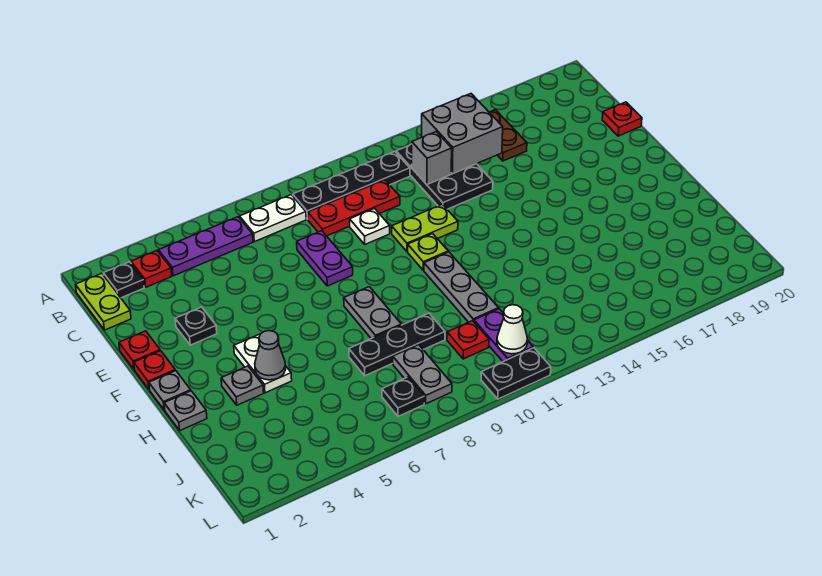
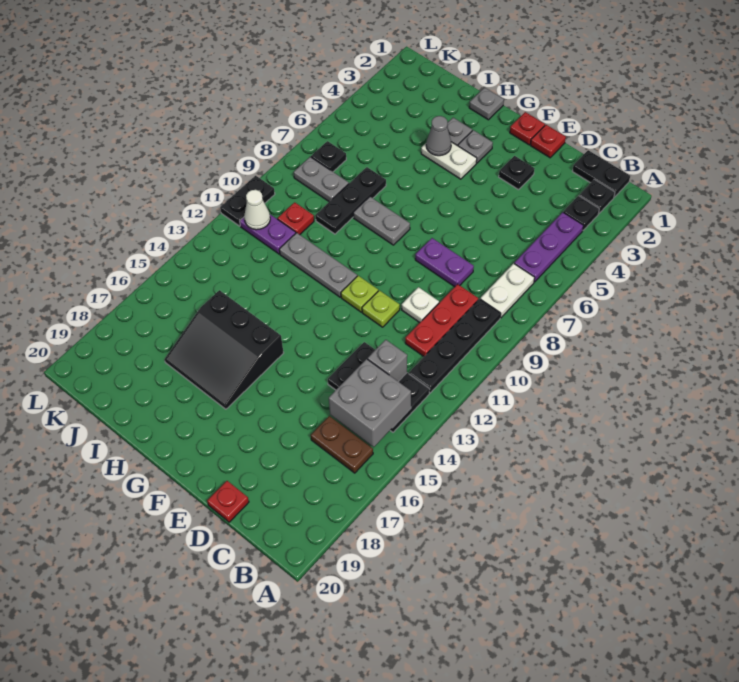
lime plate B1:C1 level 1 -> black plate B1:C1 level 1
red plate B3 level 1 -> black plate B3 level 1
lime plate E11:E12 level 1 -> lime plate E11 level 1
grey plate G1 level 1 -> grey plate G3 level 1
none -> black slope G15:I17 level 1 top 15

